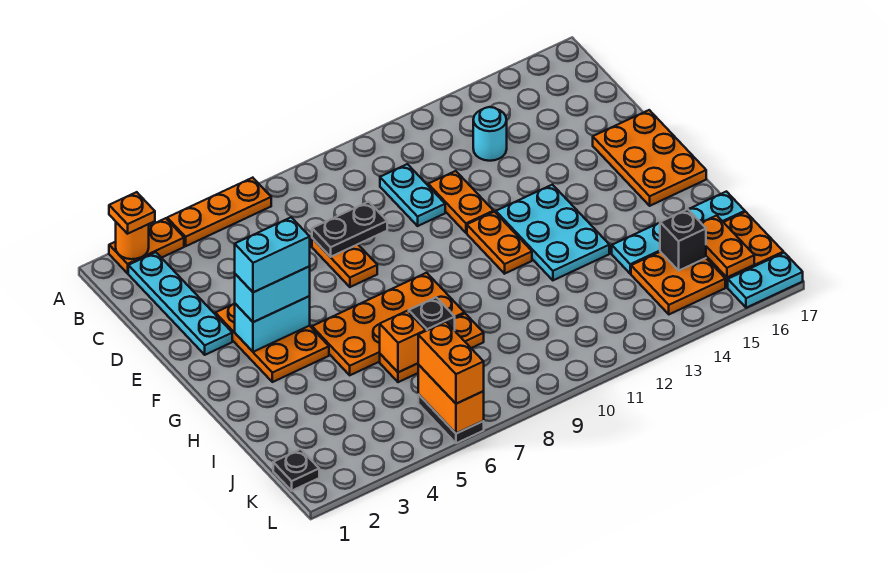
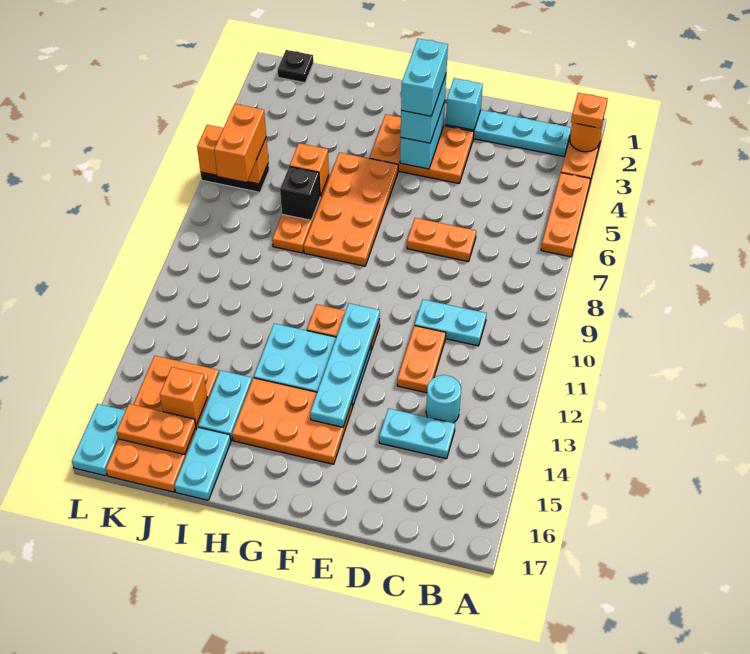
none -> cyan plate C14:D14 level 1
black plate D7:D8 level 2 -> none
orange plate D11:E11 level 1 -> orange plate D11:D12 level 1
none -> cyan brick E2 level 2
orange plate E16:G17 level 1 -> orange plate F14:H15 level 1
none -> cyan plate F11:F14 level 2
black brick J15 level 2 -> orange brick J15 level 2
orange brick K6:L6 level 3 -> orange brick K6:K7 level 3

